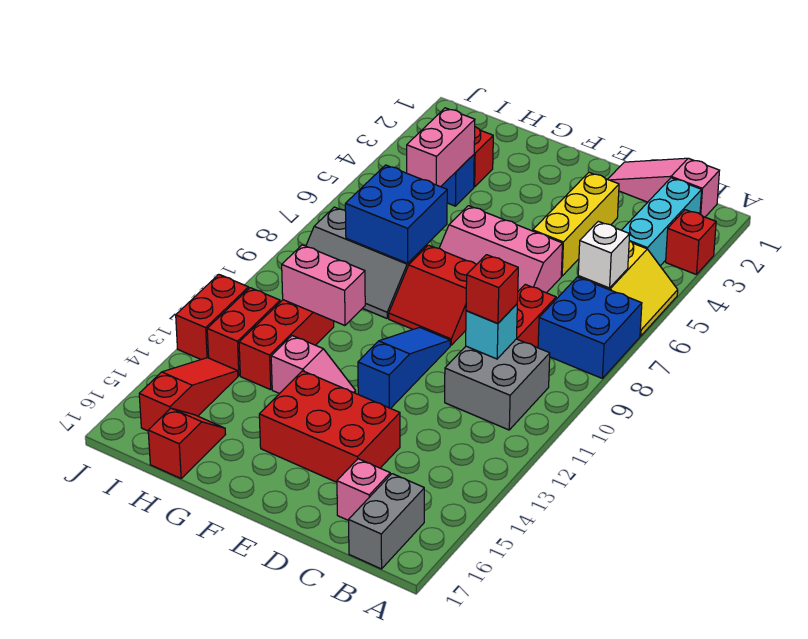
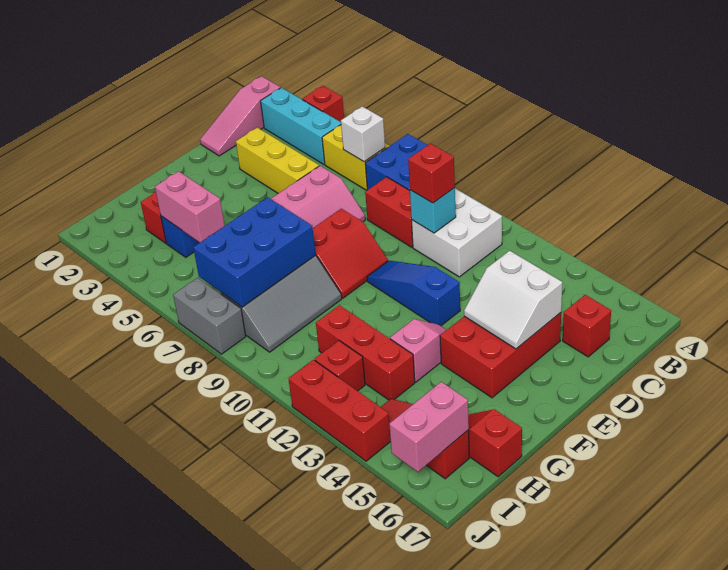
grey brick B10:C11 level 1 -> white brick B10:C11 level 1
grey brick B16:B17 level 1 -> grey brick J7:J8 level 1
pink brick C16 level 1 -> red brick C16 level 1
none -> white slope D14:E15 level 2 top D
blue brick G7:H8 level 2 -> blue brick G7:I8 level 2
pink brick G11:H11 level 2 -> pink brick I16:J16 level 2
red brick I12:I13 level 1 -> red brick I12 level 1
red brick J12:J13 level 1 -> red brick J12:J14 level 1

